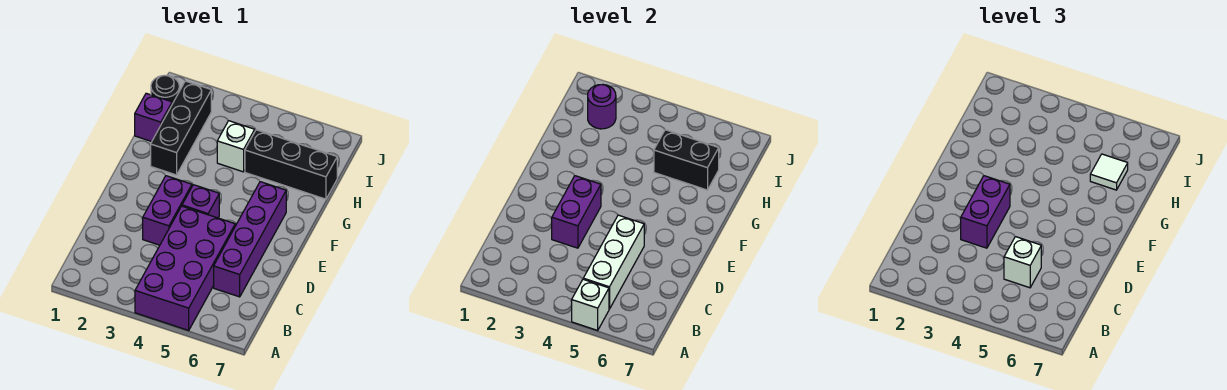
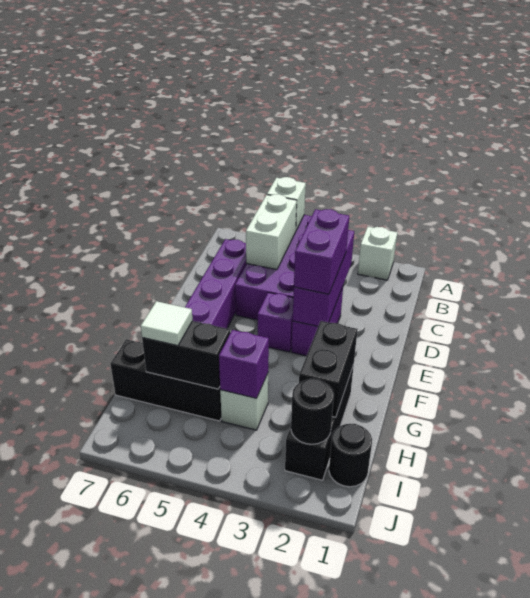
white brick B5:D5 level 2 -> white brick B5:C5 level 2
white brick C5 level 3 -> white brick A2 level 1
purple brick D3:E3 level 2 -> purple brick C3:E3 level 2
none -> black brick G2:H2 level 2
purple brick H1 level 1 -> purple brick H4 level 2
purple round brick I2 level 2 -> black round brick I2 level 2

